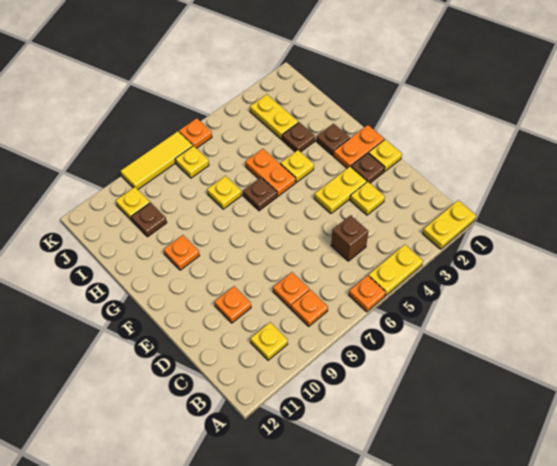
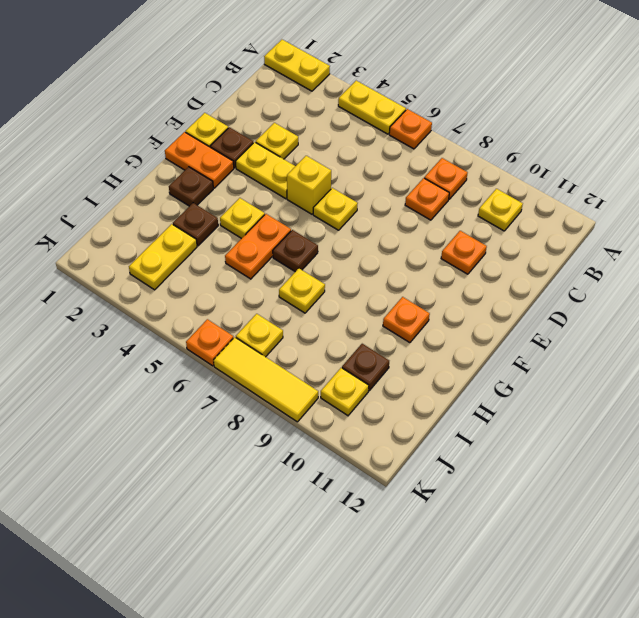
brown brick C5 level 1 -> none
none -> yellow brick E5 level 1
none -> yellow plate E6 level 1

